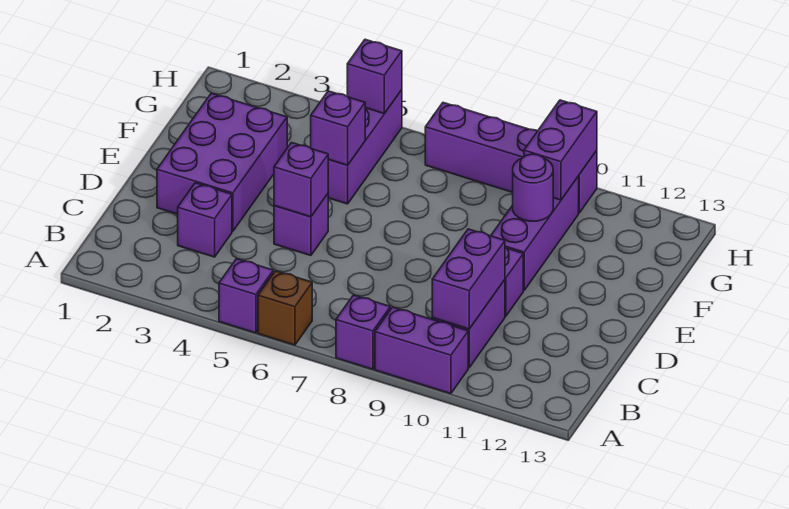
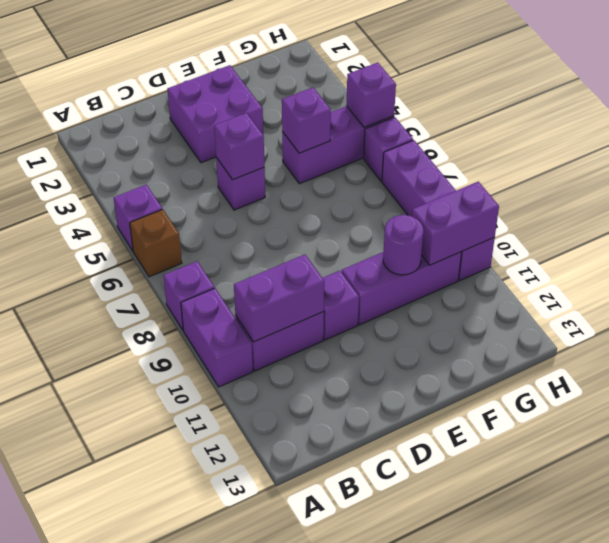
purple brick C3 level 1 -> purple brick H6 level 1
purple brick D2:F3 level 1 -> purple brick D2:E3 level 1

